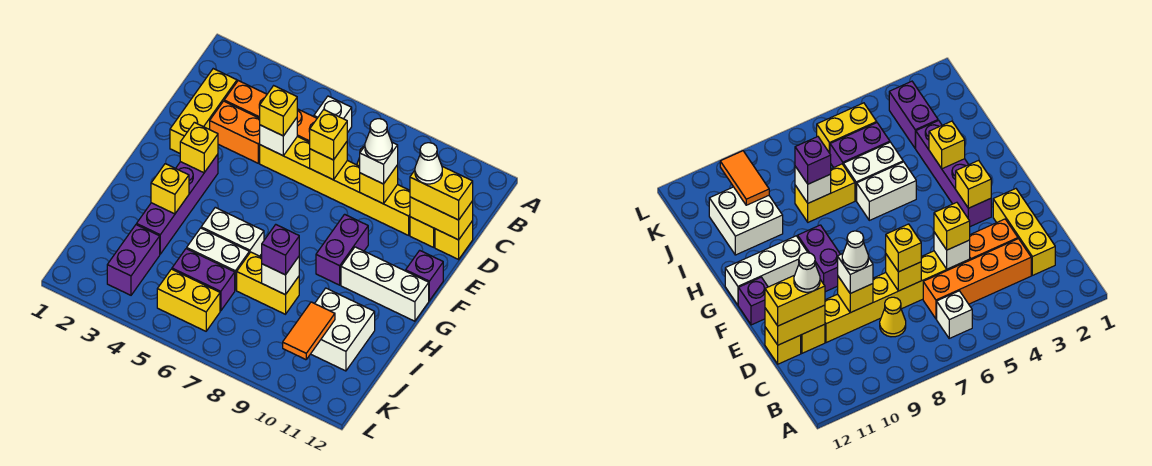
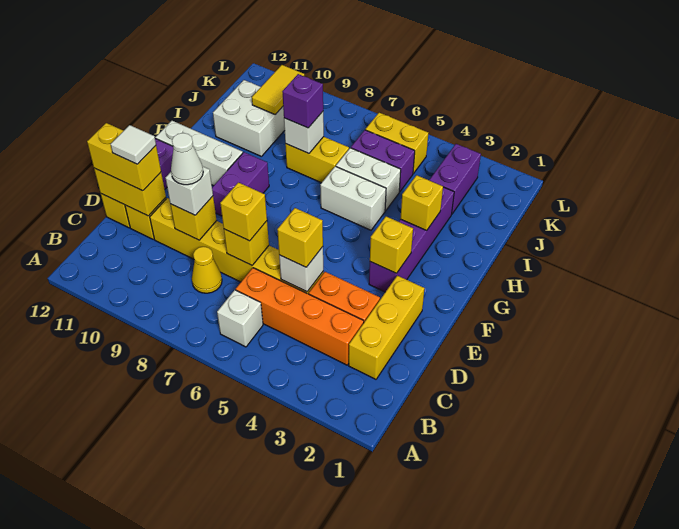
white cone D11 level 4 -> white tile D11 level 4
orange tile J10:K10 level 2 -> yellow tile J10:K10 level 2

